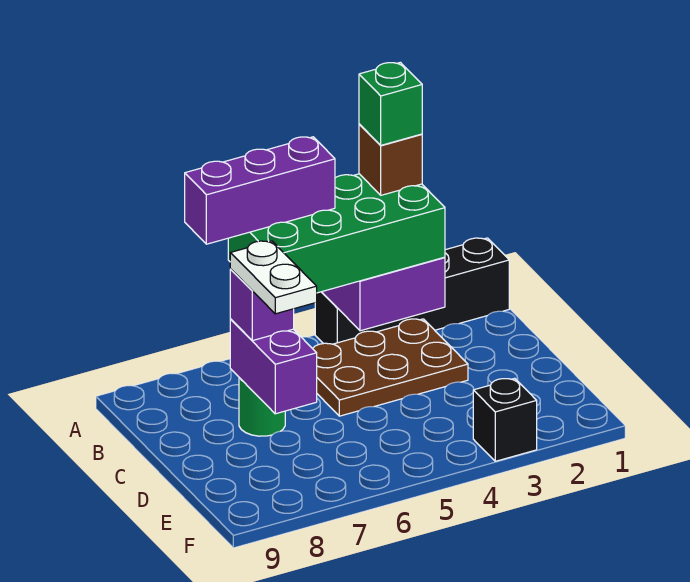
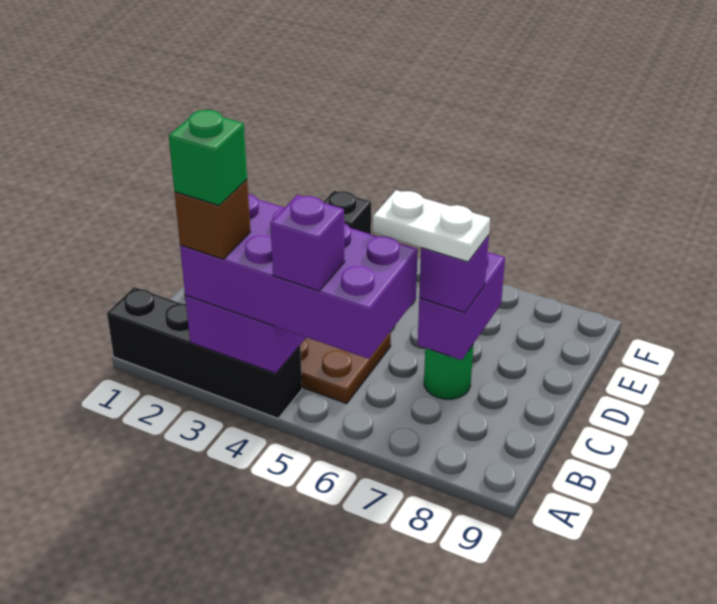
green brick A3:B6 level 3 -> purple brick A3:B6 level 3
purple brick A5:A7 level 4 -> purple brick A5 level 4
white plate C7:D7 level 4 -> white plate C6:C7 level 4

